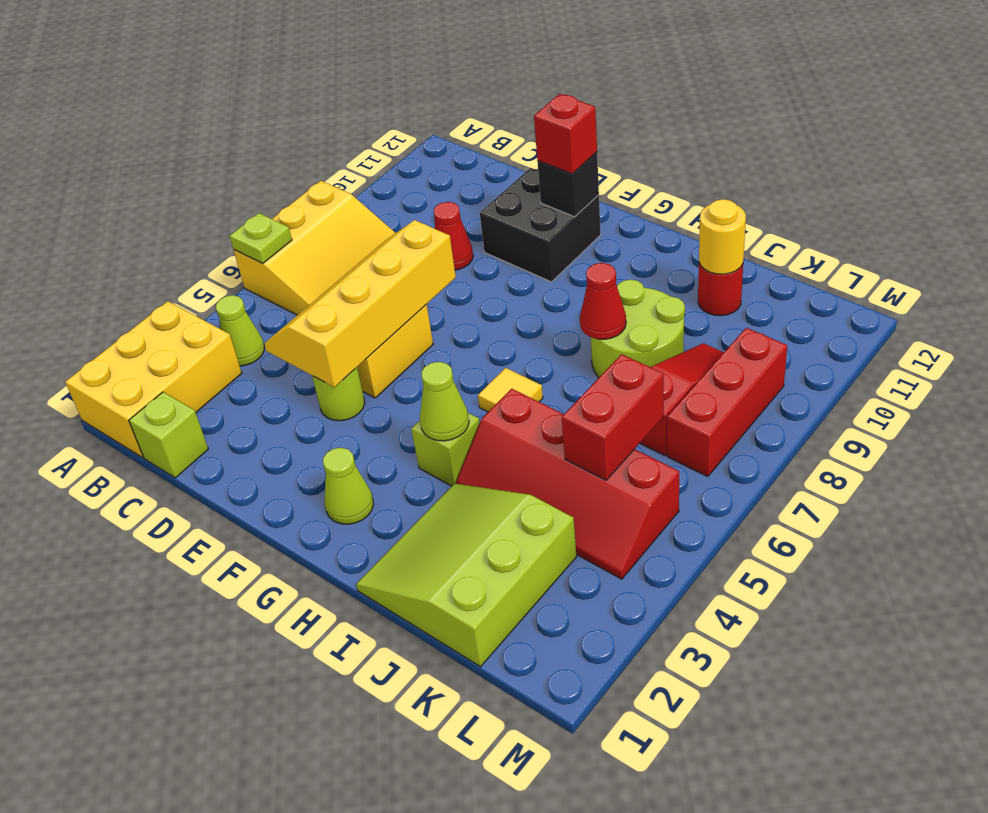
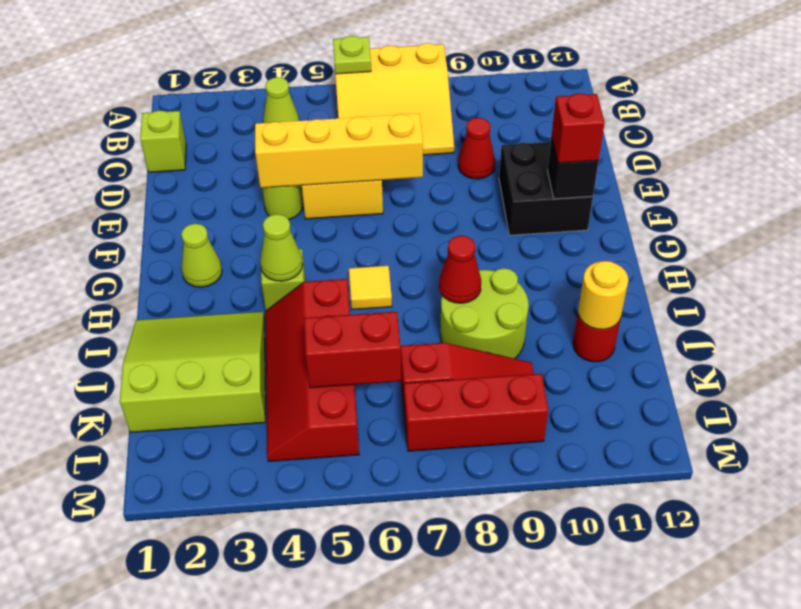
yellow brick A1:B3 level 1 -> none

